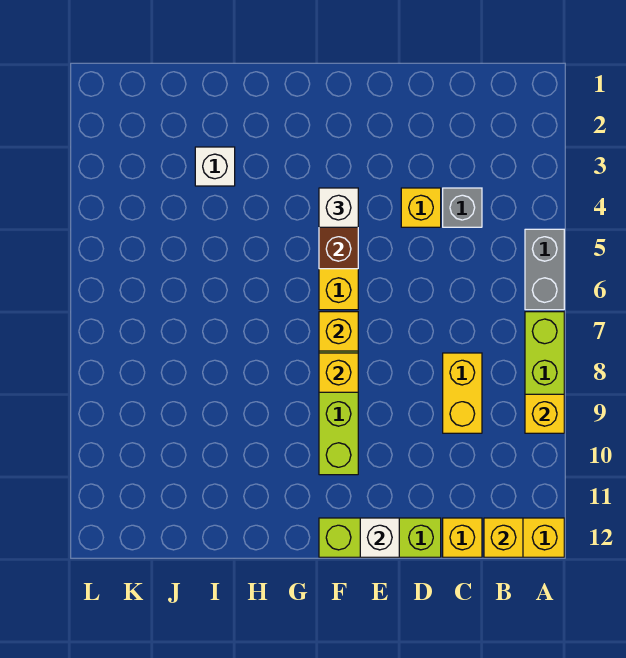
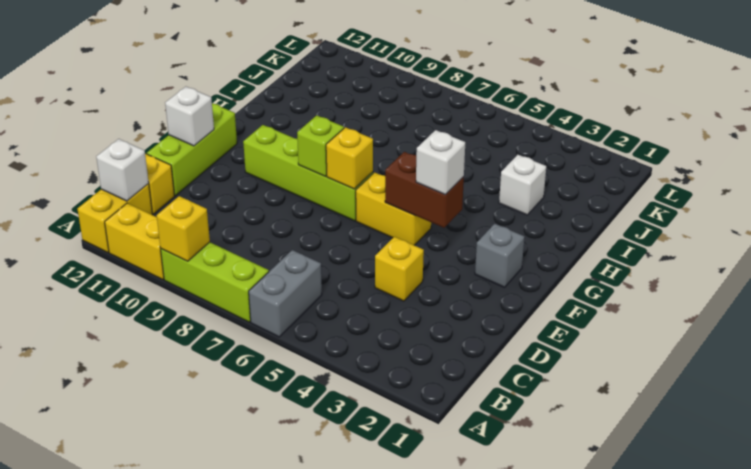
grey brick A5:A6 level 1 -> grey brick A6:B6 level 1
yellow brick B12 level 2 -> white brick B12 level 2
grey brick C4 level 1 -> grey brick F2 level 1
yellow brick C8:C9 level 1 -> yellow brick A10:A11 level 1
yellow brick F8 level 2 -> lime brick F8 level 2

